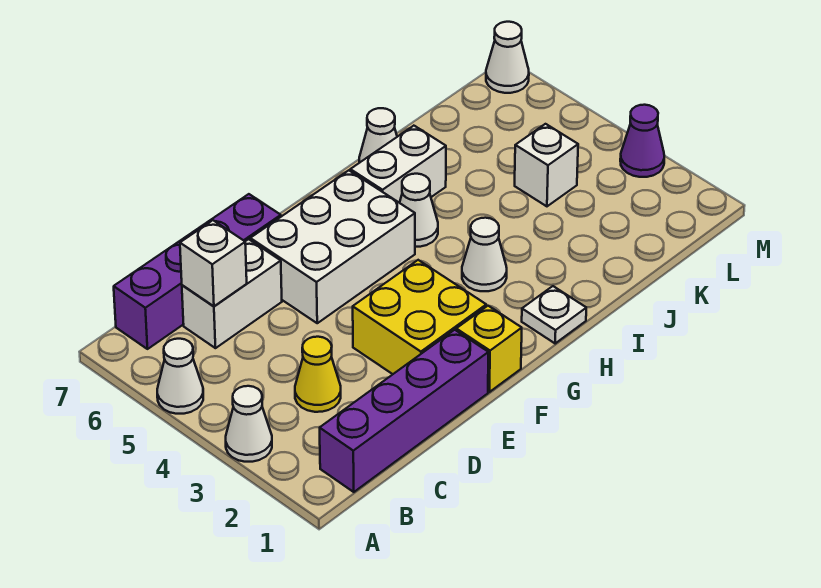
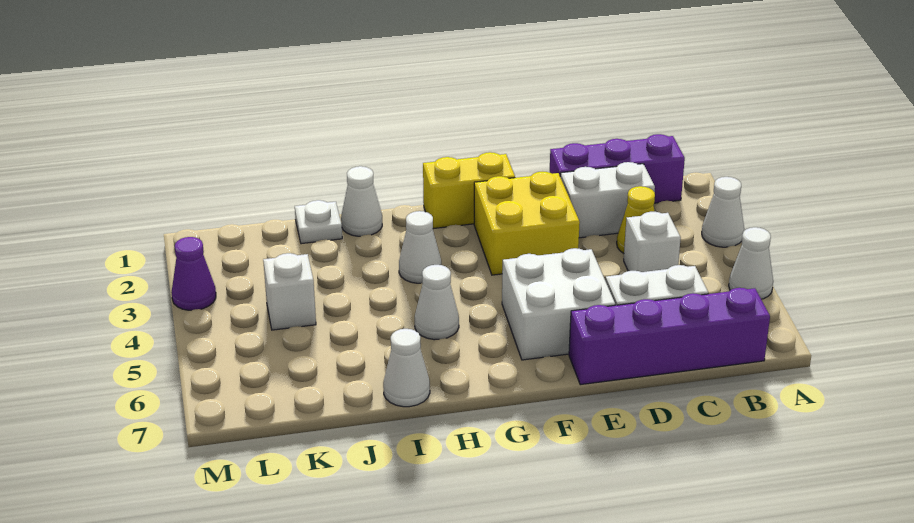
purple brick B1:E1 level 1 -> purple brick B1:D1 level 1
white brick C6 level 2 -> white brick C4 level 1
white brick E5:G6 level 1 -> white brick E5:F6 level 1
yellow brick F1 level 1 -> yellow brick F1:G1 level 1
white plate H1 level 1 -> white plate J1 level 1
white brick H6:I6 level 1 -> white brick C2:D2 level 1
white cone M7 level 1 -> white cone I1 level 1

